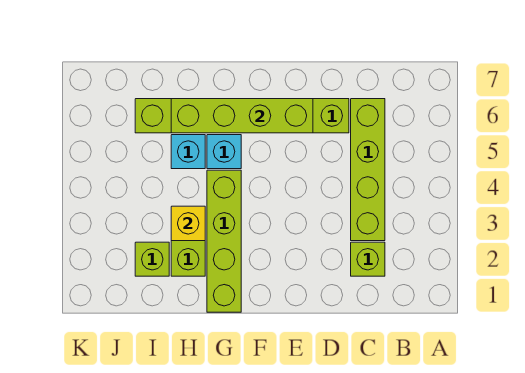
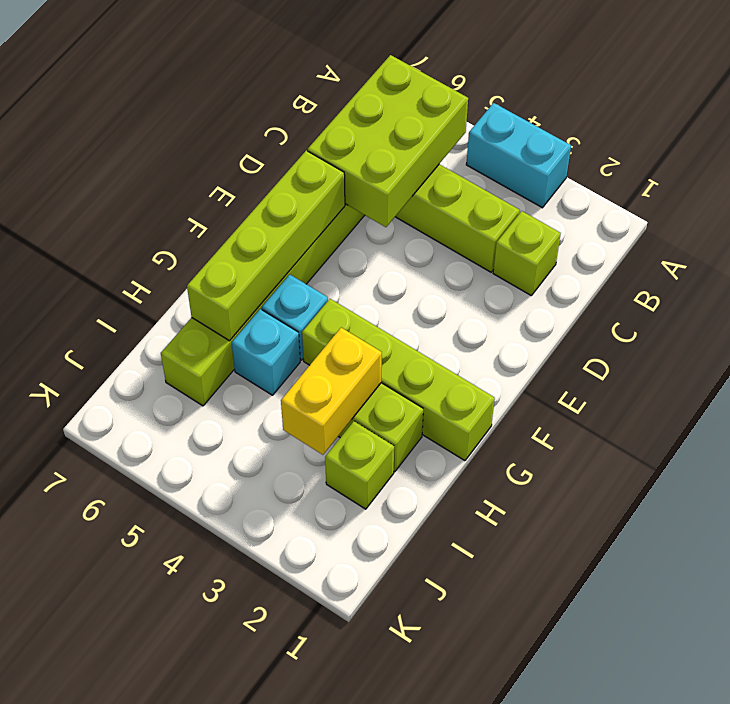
none -> cyan brick A3:A4 level 1
none -> lime brick B5:D6 level 2
yellow brick H3 level 2 -> yellow brick H3:I3 level 2

